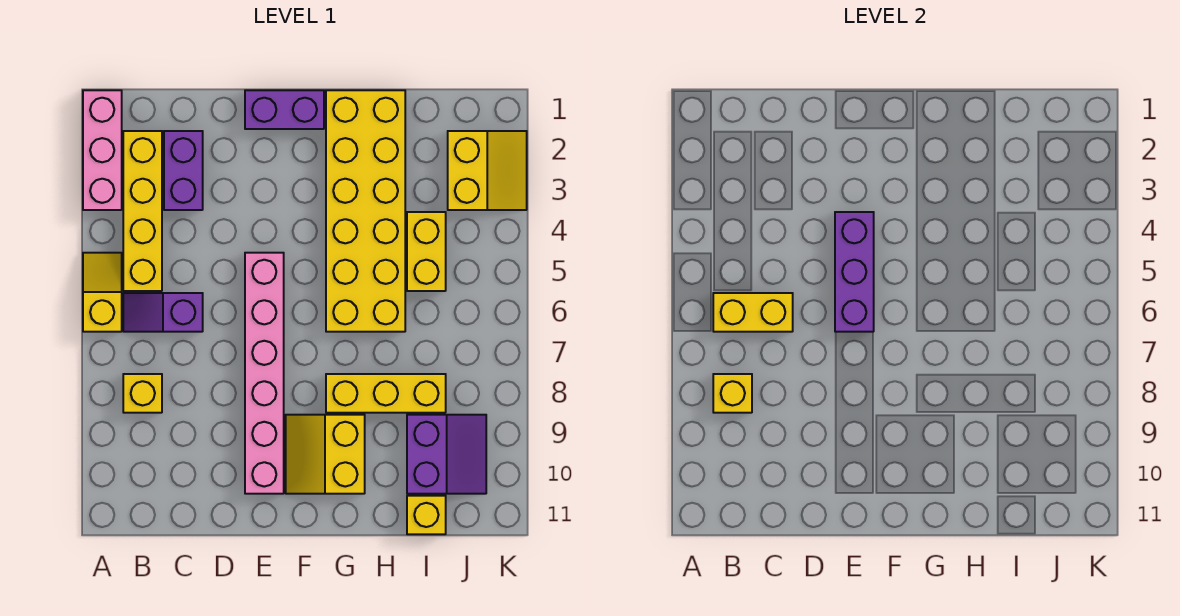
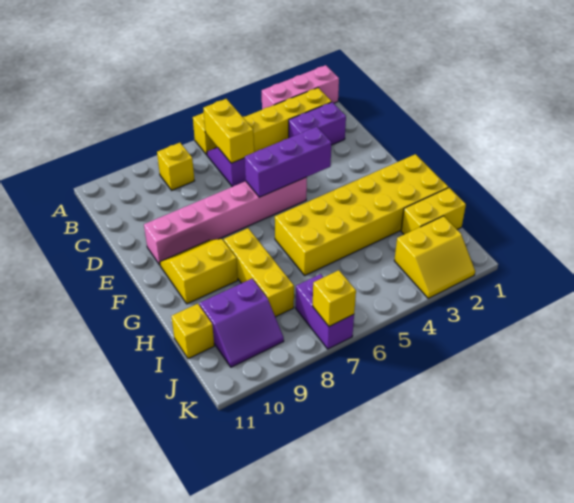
yellow brick B8 level 2 -> yellow brick K7 level 2
purple brick E1:F1 level 1 -> purple brick J7:K7 level 1
yellow brick I4:I5 level 1 -> yellow brick I1:I2 level 1

